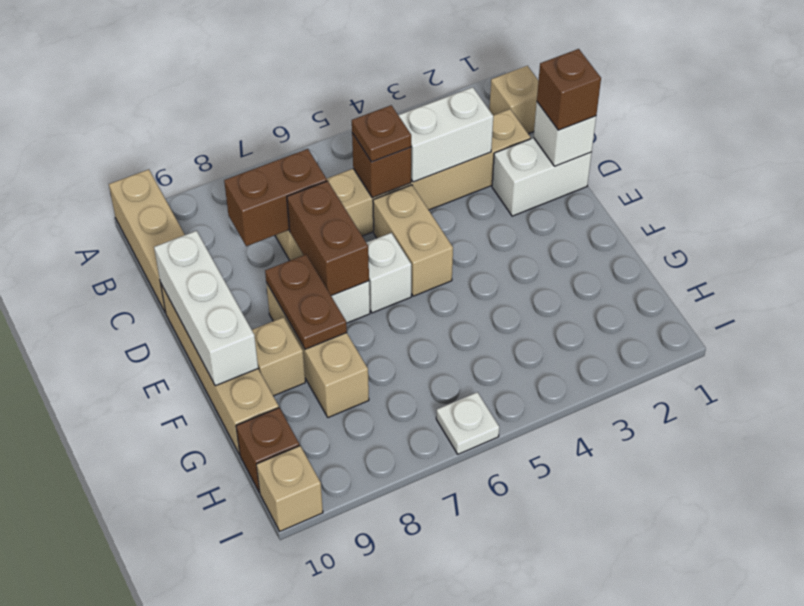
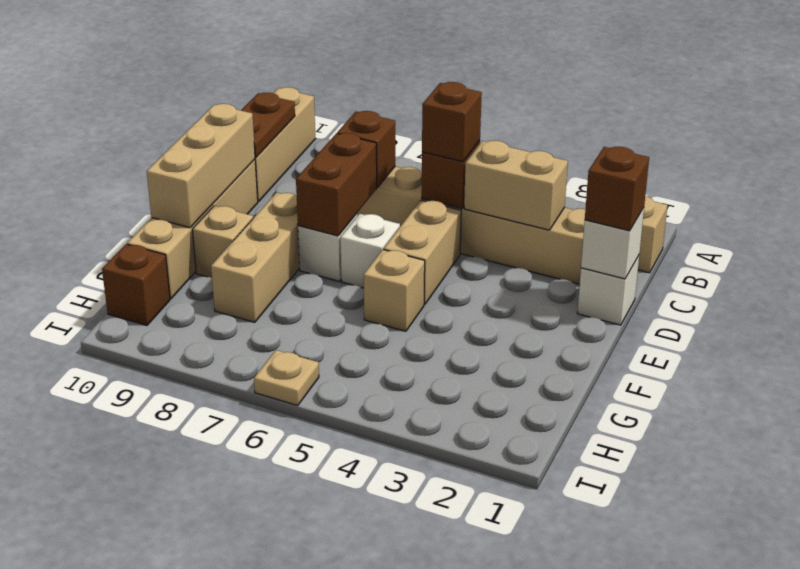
white brick C3:C4 level 2 -> tan brick C3:C4 level 2
brown plate C5 level 3 -> brown brick C5 level 3
brown brick C7:C8 level 2 -> brown brick C7 level 2
white brick D1:D2 level 1 -> white brick D1 level 1
white brick D10:F10 level 2 -> tan brick D10:F10 level 2
brown plate E8:F8 level 2 -> brown plate B10:C10 level 2
white plate I6 level 1 -> tan plate I6 level 1
tan brick I10 level 1 -> tan brick F5 level 1

